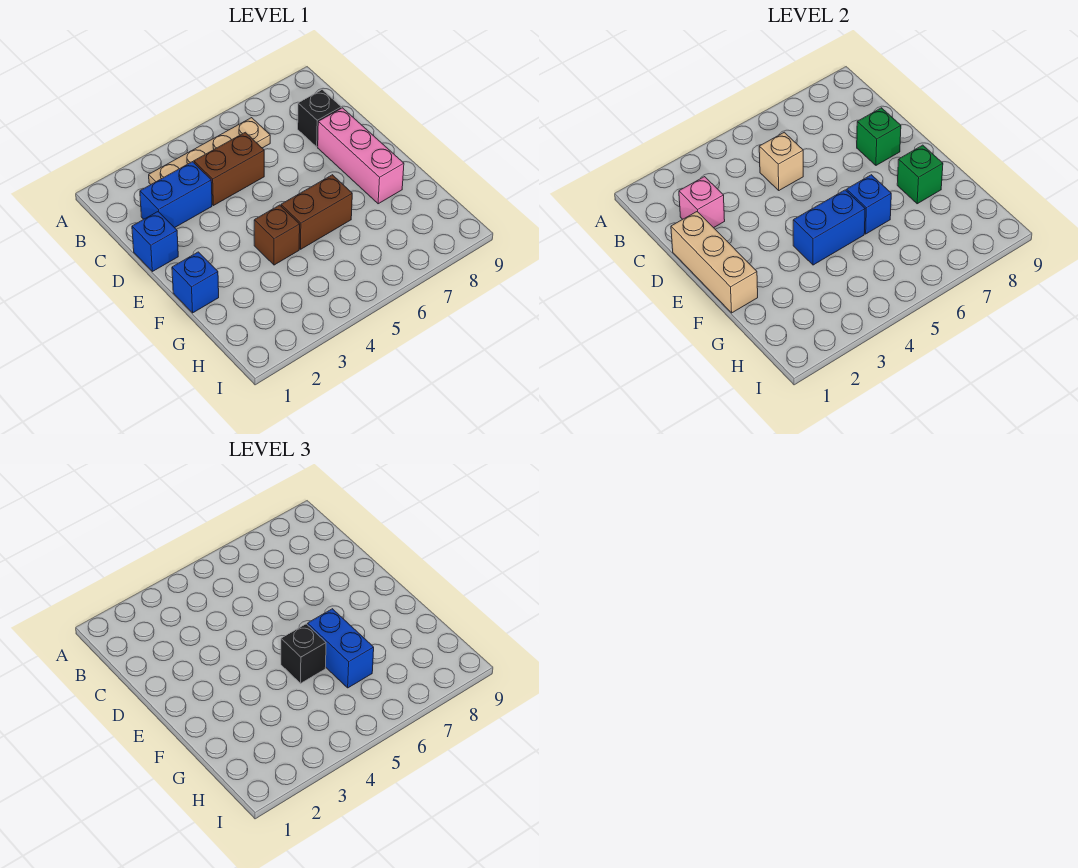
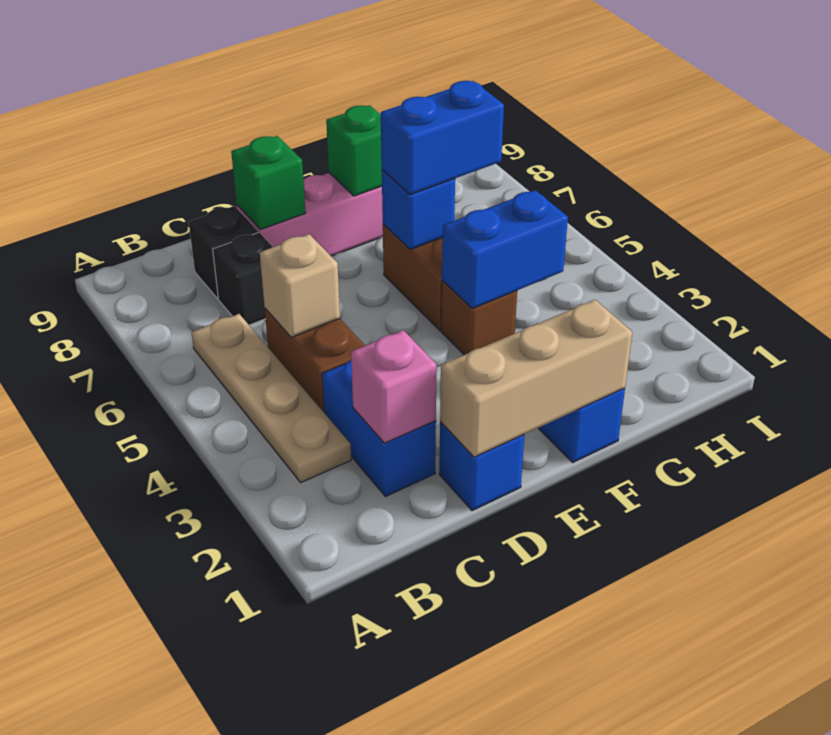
blue brick F4:F5 level 2 -> blue brick F4:G4 level 2
black brick F5 level 3 -> black brick C7 level 1

